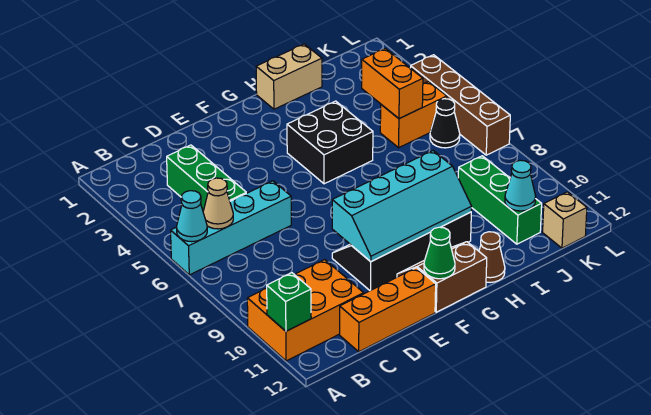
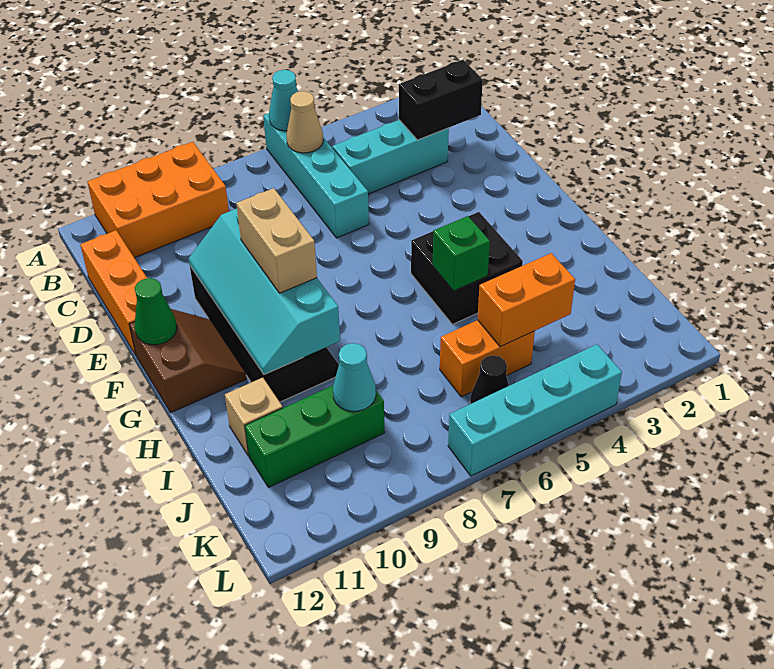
orange brick A10:C11 level 1 -> orange brick A9:B11 level 1
green brick A11 level 2 -> green brick H5 level 2
none -> black brick C2:C3 level 2
green brick C3:C5 level 1 -> cyan brick C3:C5 level 1
tan brick H1:I1 level 1 -> tan brick F9:G9 level 3
brown cone H12 level 1 -> none
orange brick J5:K5 level 1 -> orange brick J5:J6 level 1
cyan cone J11 level 2 -> cyan cone J9 level 2
tan brick K12 level 1 -> tan brick I11 level 1
brown brick L4:L7 level 1 -> cyan brick L4:L7 level 1

